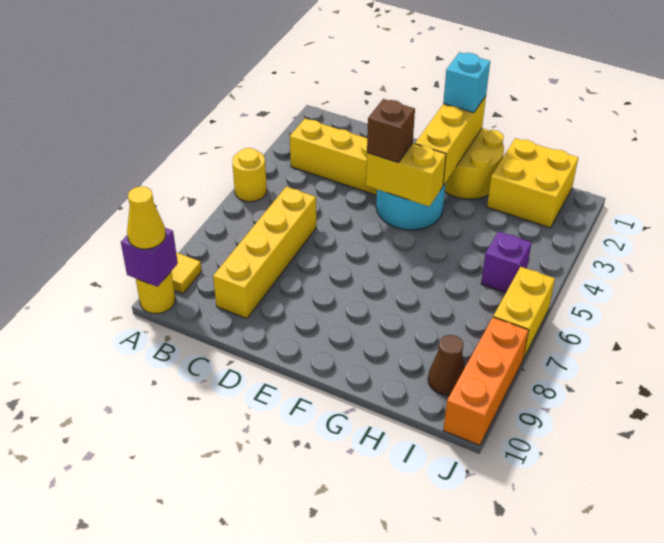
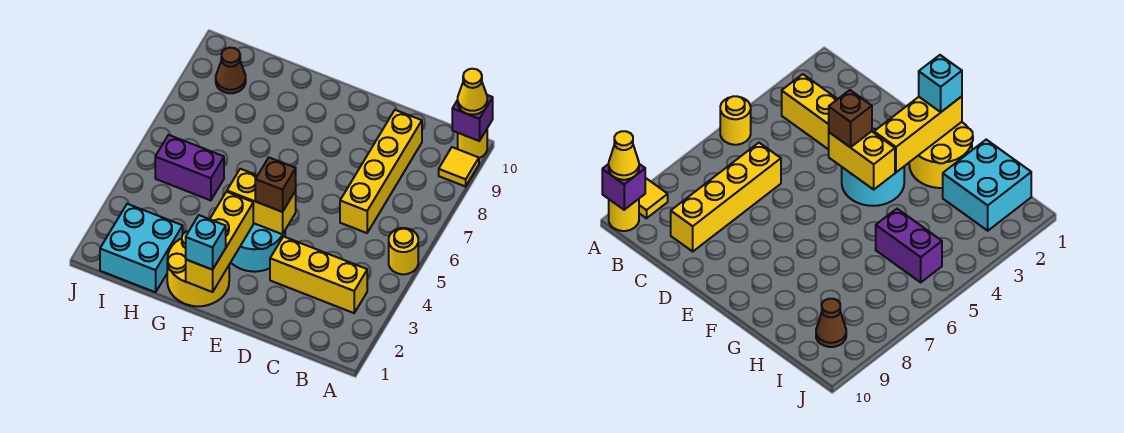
yellow brick H1:I2 level 1 -> cyan brick H1:I2 level 1
purple brick I5 level 1 -> purple brick H5:I5 level 1
yellow brick J6:J7 level 1 -> none
orange brick J8:J10 level 1 -> none

